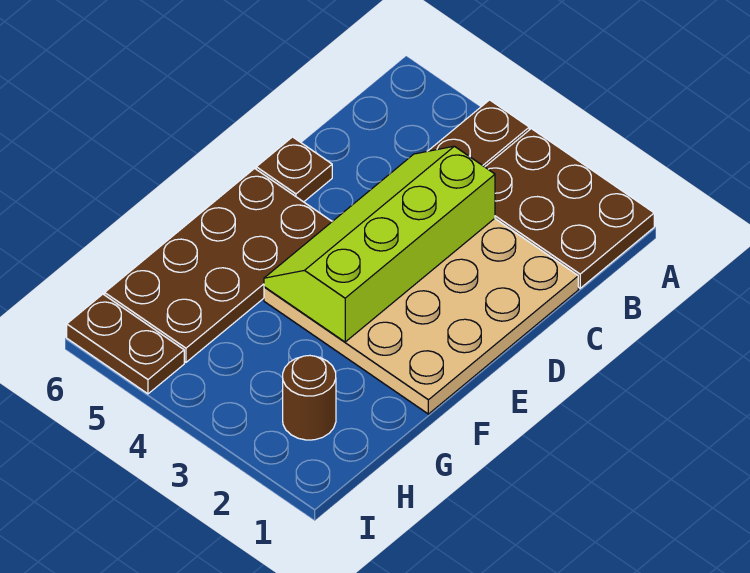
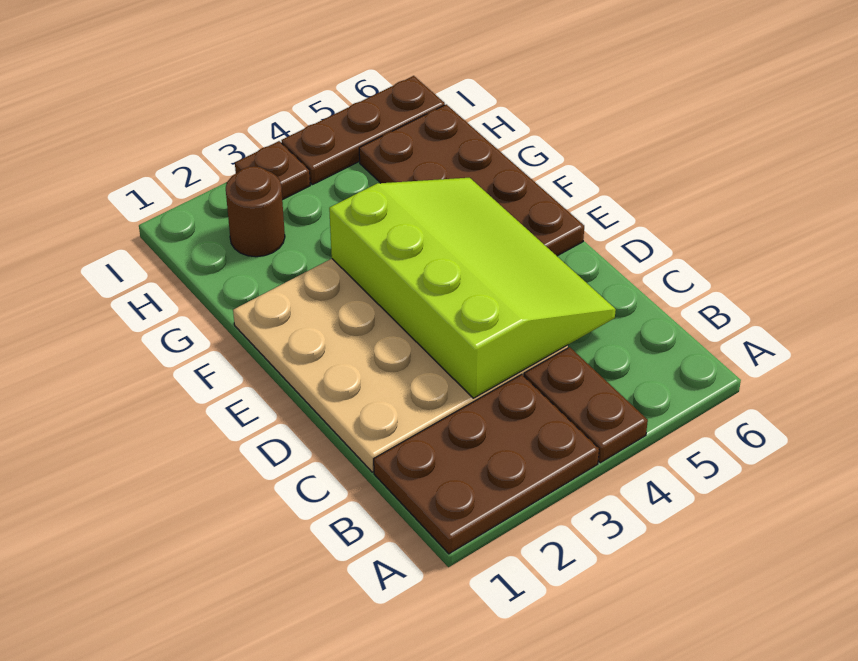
lime slope C3:F4 level 2 top 3 -> lime slope C3:F5 level 2 top 3
brown plate D6 level 1 -> brown plate I3 level 1
brown plate I5:I6 level 1 -> brown plate I4:I6 level 1

